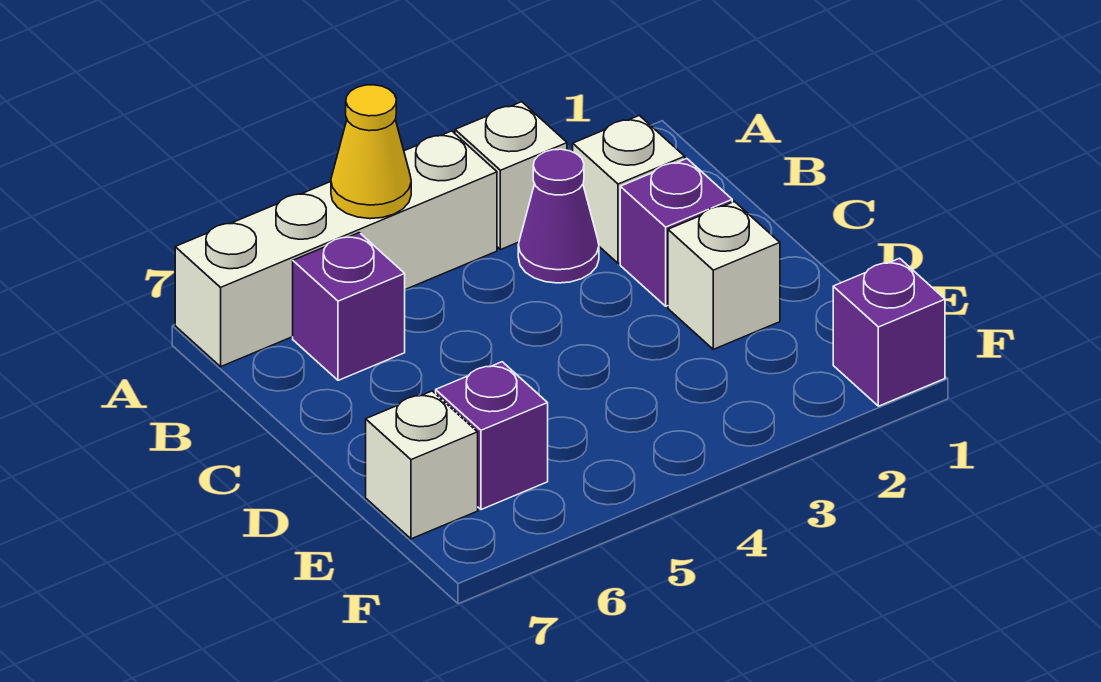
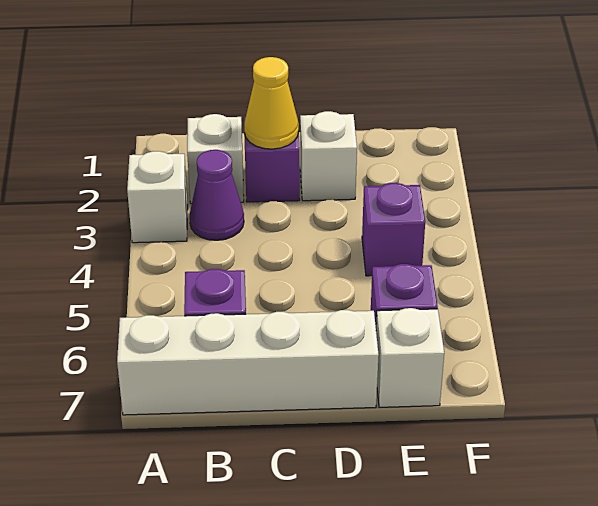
white brick A4:A7 level 1 -> white brick A7:D7 level 1
yellow cone A5 level 2 -> yellow cone C2 level 2
purple brick F1 level 1 -> purple brick E4 level 1

